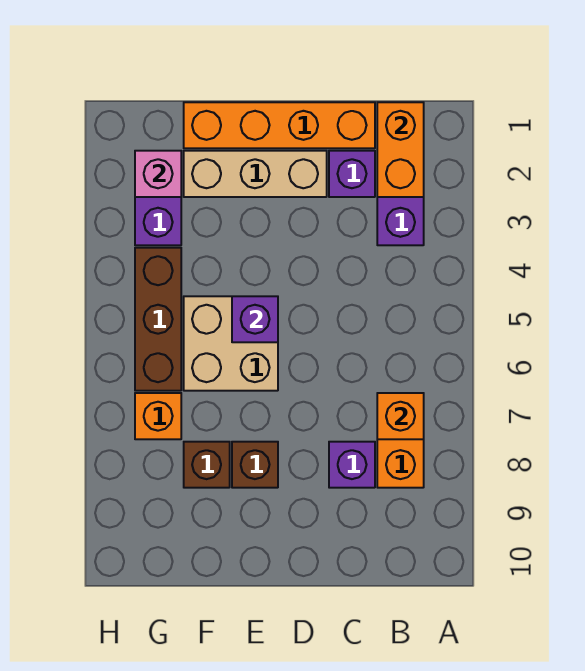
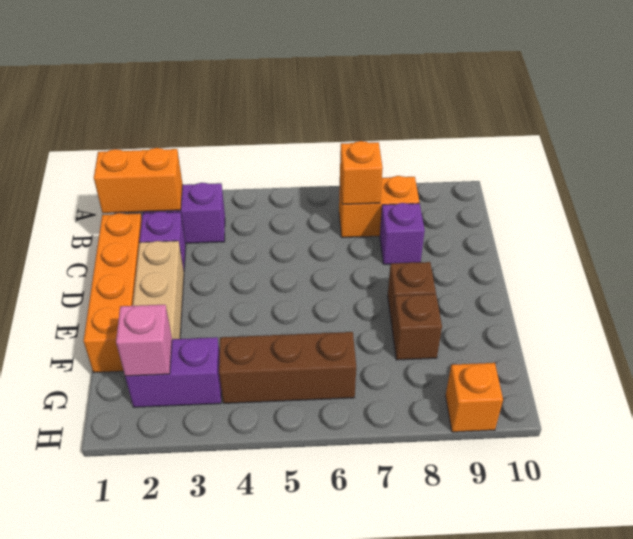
tan brick E5:F6 level 1 -> none
purple brick E5 level 2 -> none
orange brick G7 level 1 -> orange brick H9 level 1

